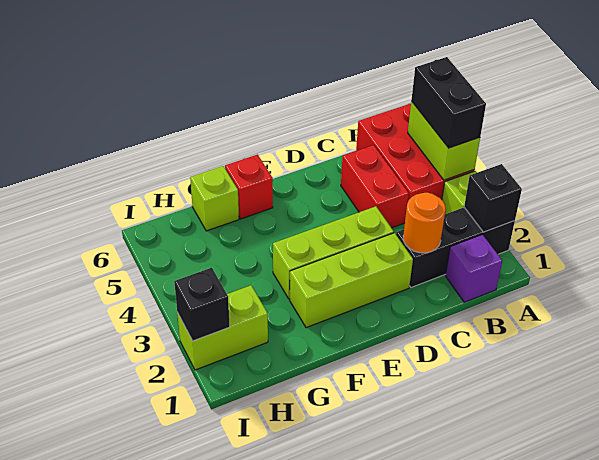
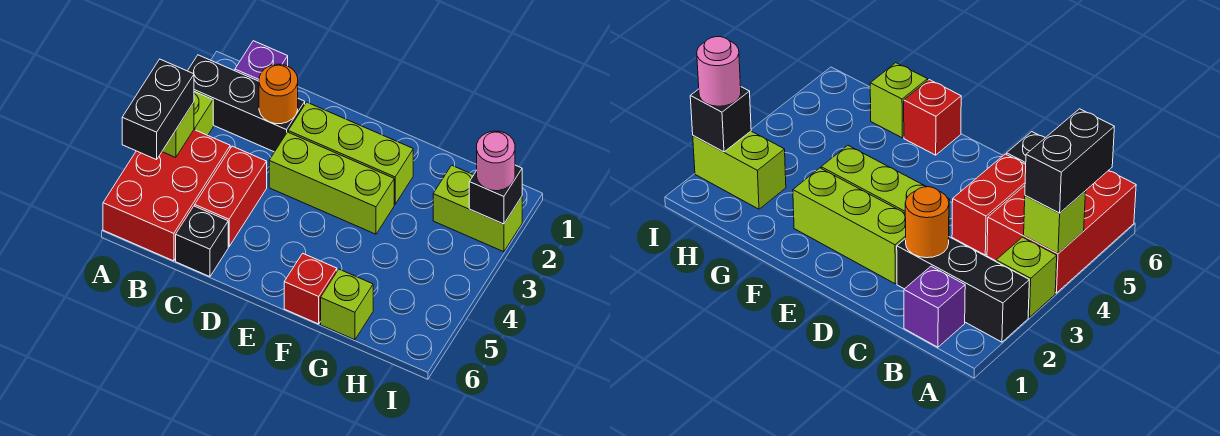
black brick A2 level 2 -> black brick C6 level 1
lime brick A4:A5 level 2 -> lime brick A4 level 2
none -> pink round brick I2 level 3

